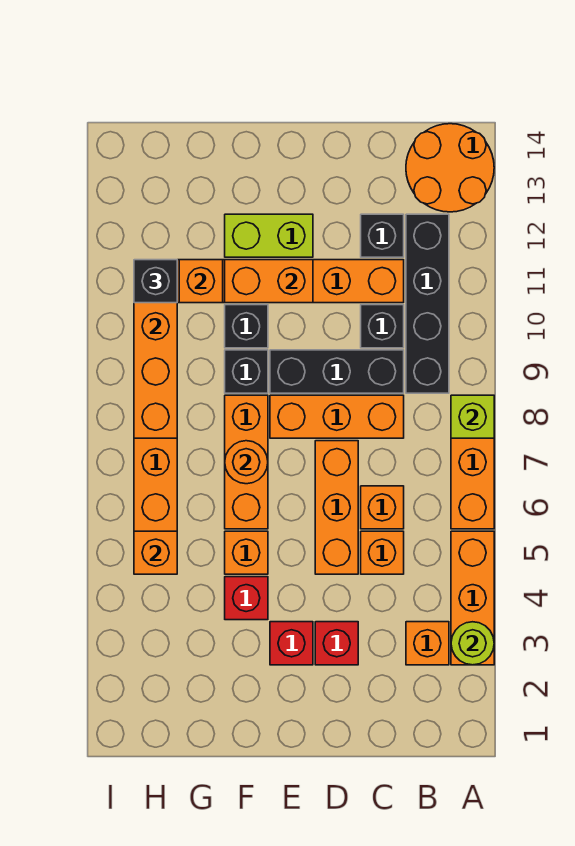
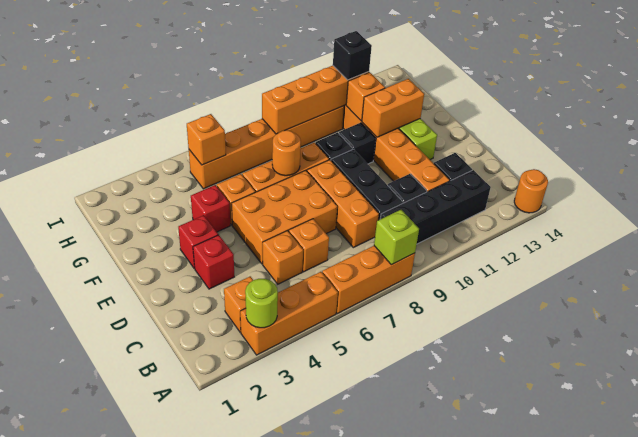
orange round brick A13:B14 level 1 -> orange round brick A14 level 1
orange brick D5:D7 level 1 -> orange brick D5:E7 level 1
orange brick E11:F11 level 2 -> orange brick F11:F12 level 2

